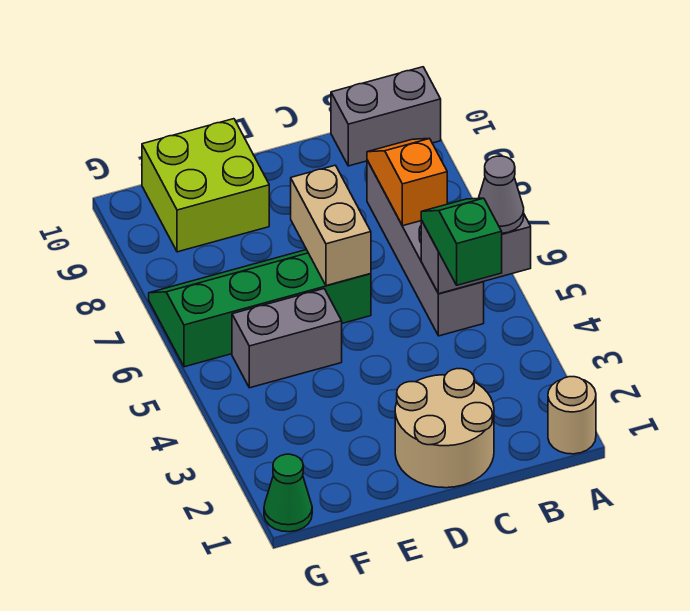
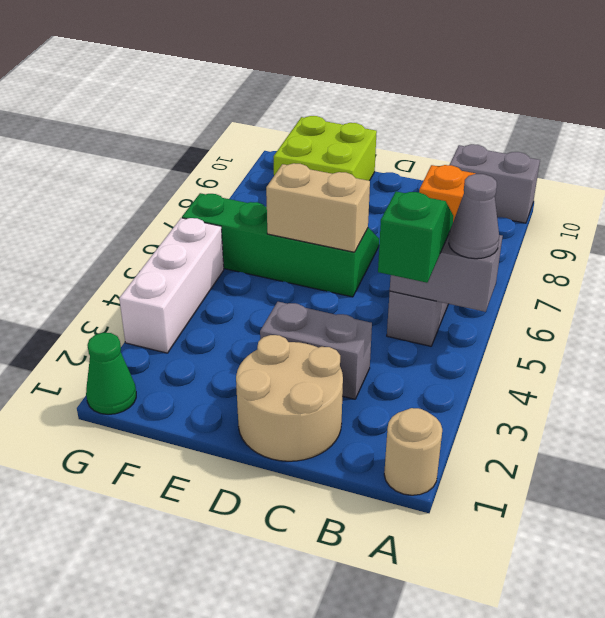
tan brick D6:D7 level 2 -> tan brick D6:E6 level 2
grey brick E5:F5 level 1 -> grey brick C3:D3 level 1
none -> white brick G3:G5 level 1

